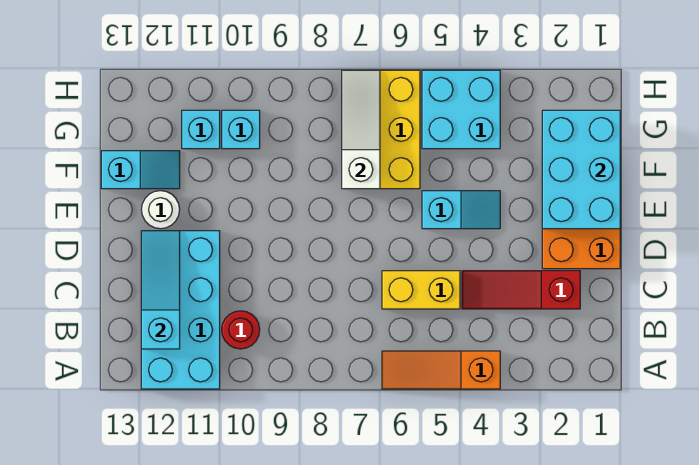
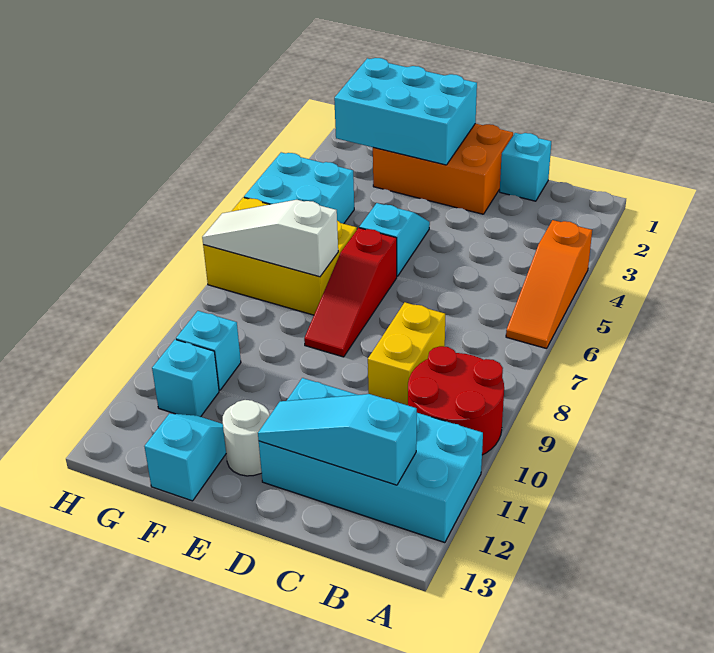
red round brick B10 level 1 -> red round brick A9:B10 level 1
none -> cyan brick C1 level 1
red slope C2:C4 level 1 top 2 -> red slope E6:E8 level 1 top 6
yellow brick C5:C6 level 1 -> yellow brick C8:C9 level 1

